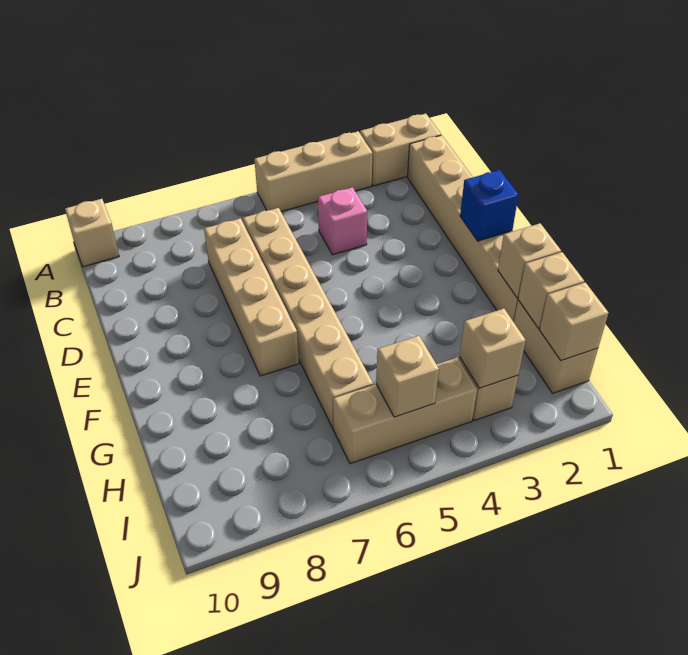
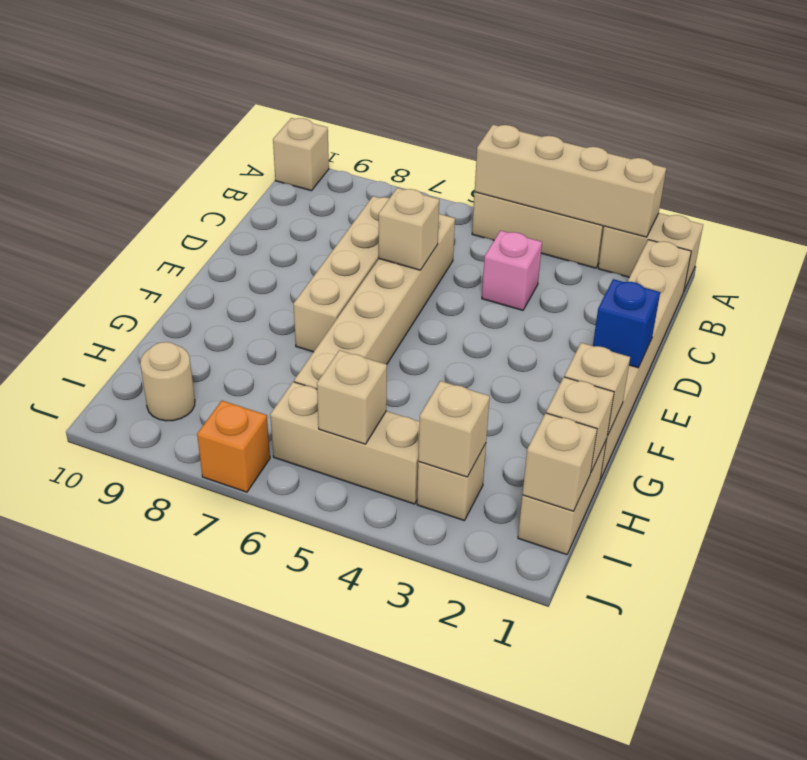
none -> tan brick A2:A5 level 2
none -> tan brick D6 level 2
none -> tan round brick I9 level 1
none -> orange brick J7 level 1

